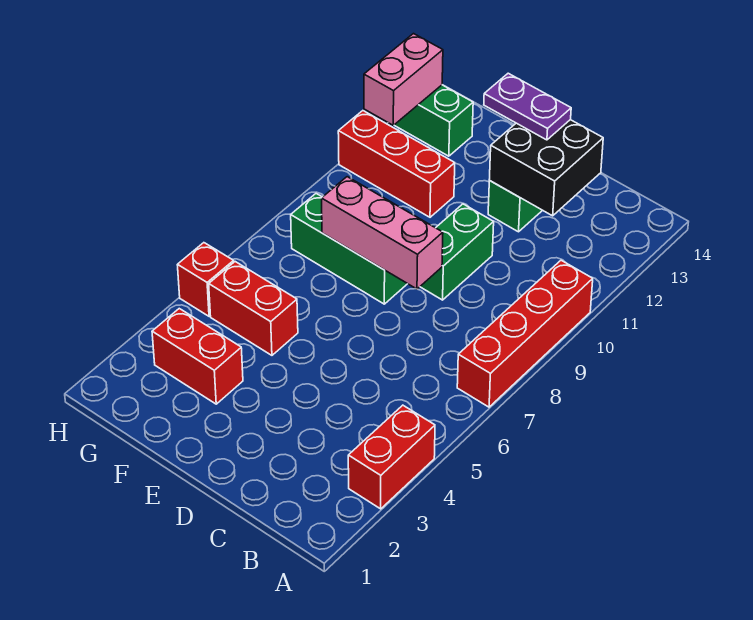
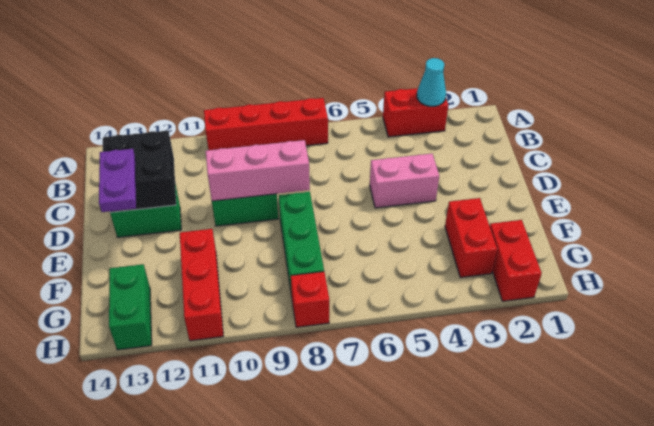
none -> cyan cone A3 level 2
pink brick D8:F8 level 2 -> pink brick D8:D10 level 2
red brick F5:G5 level 1 -> red brick G2:H2 level 1
red brick H5 level 1 -> red brick H8 level 1
pink brick H12:H13 level 2 -> pink brick D4:D5 level 1

